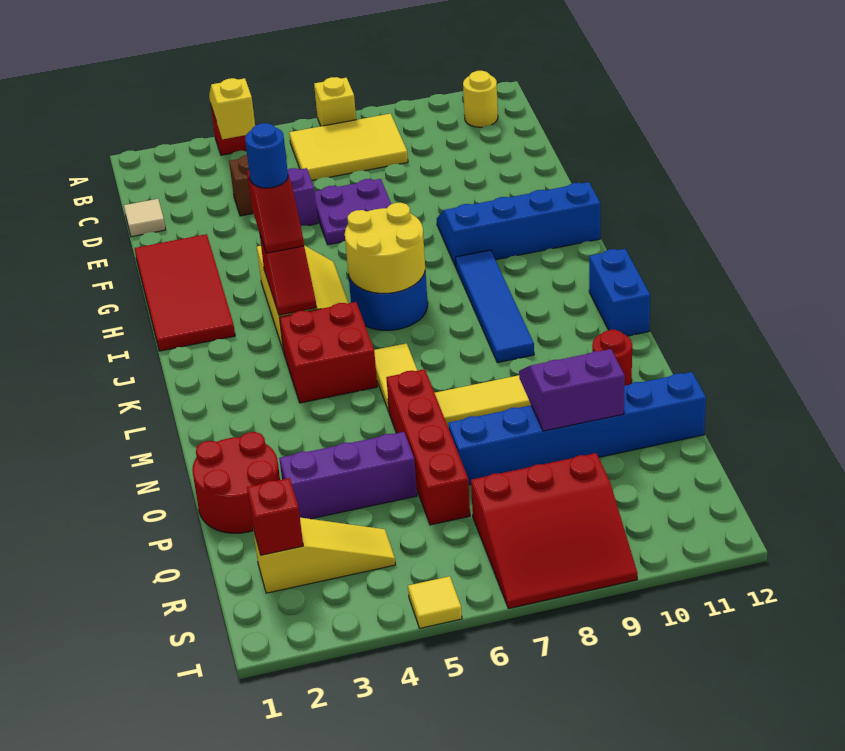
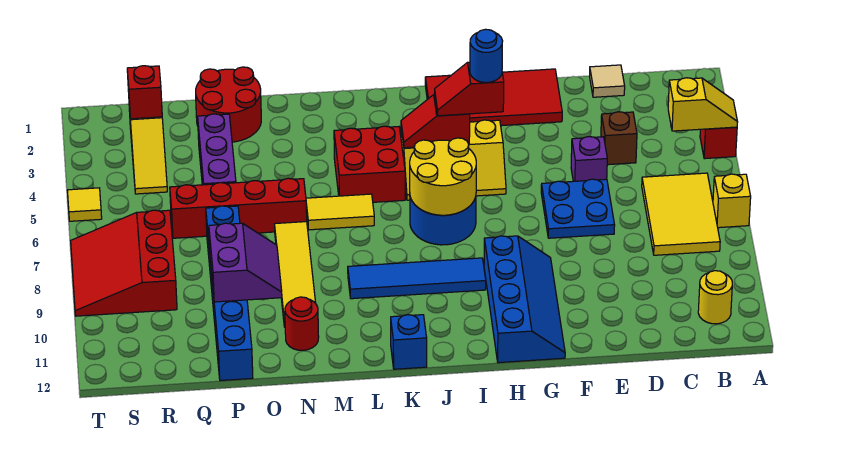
purple plate E6:F7 level 1 -> blue plate E6:F7 level 1
blue brick K12:L12 level 1 -> blue brick K12 level 1

